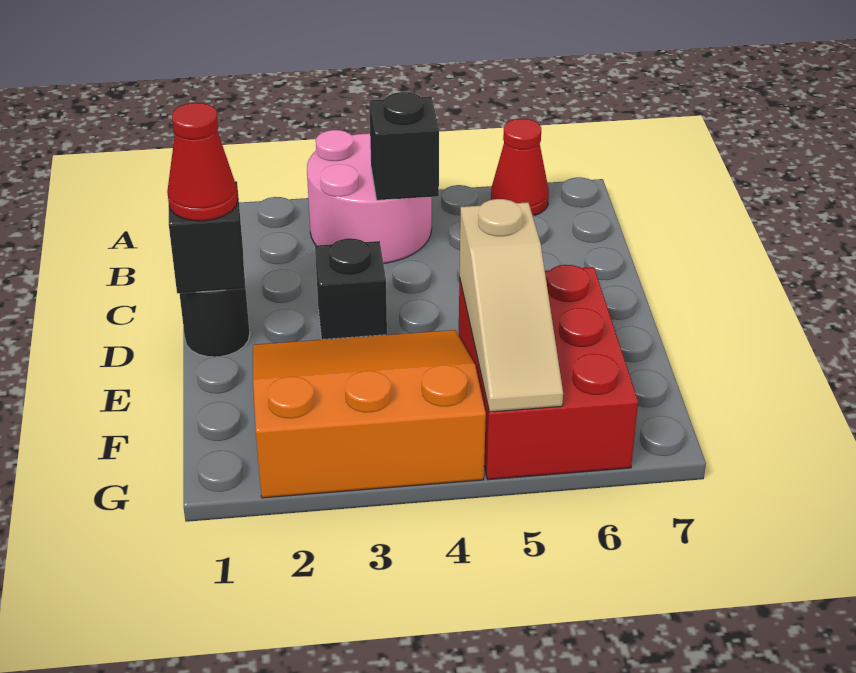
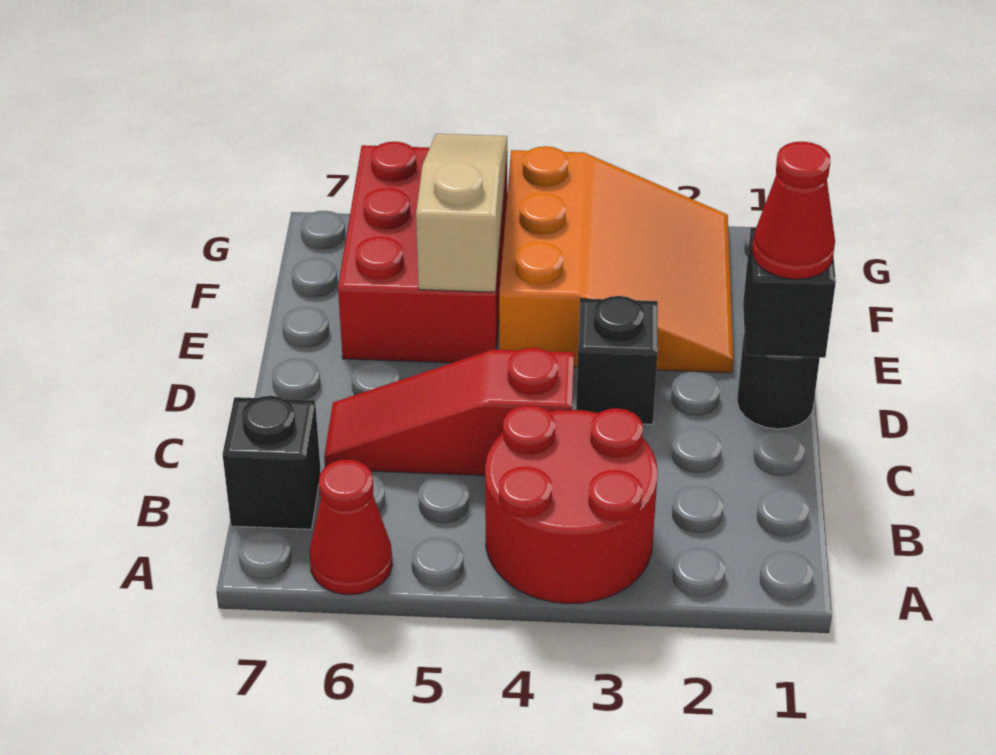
pink round brick A3:B4 level 1 -> red round brick A3:B4 level 1
black brick B4 level 2 -> black brick B7 level 1
none -> red slope C4:C6 level 1 top 4
orange slope E2:G4 level 1 top G -> orange slope E2:G4 level 1 top 4

